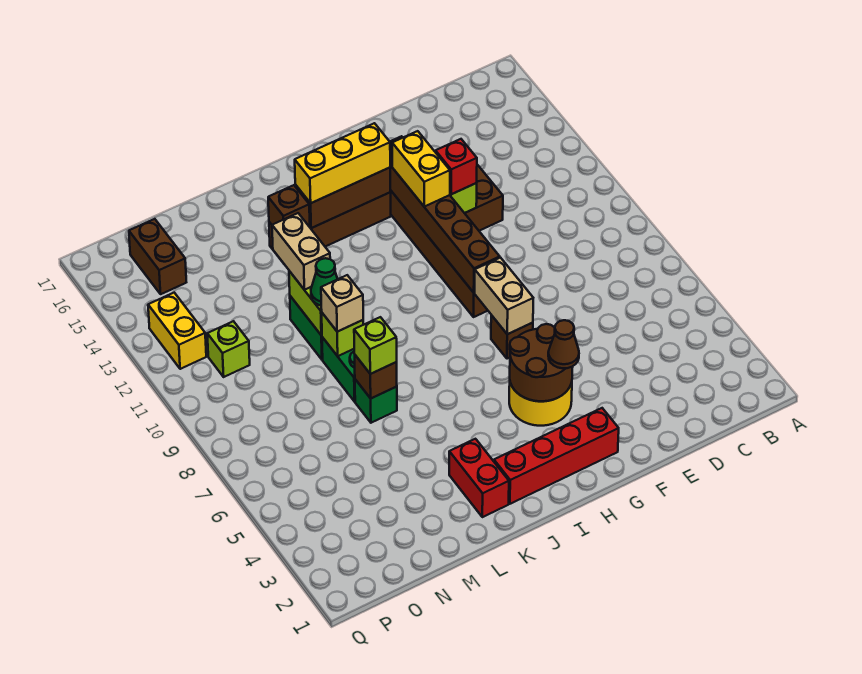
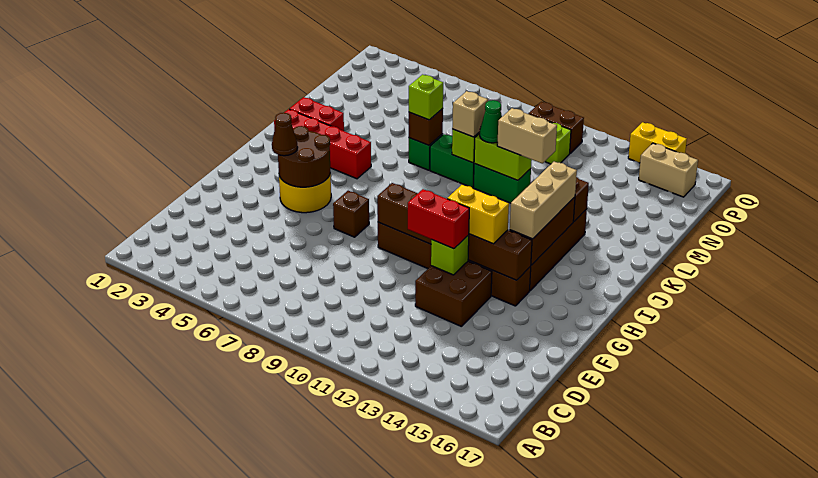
red brick F12 level 3 -> red brick F11:F12 level 3
red brick G2:J2 level 1 -> red brick J2:J5 level 1
tan brick G7:G8 level 2 -> tan brick P15:P16 level 1
yellow brick H14:J14 level 3 -> tan brick H14:J14 level 3
brown brick O15:O16 level 1 -> brown brick P10:P11 level 1
yellow brick P12:P13 level 1 -> yellow brick Q14:Q15 level 1

